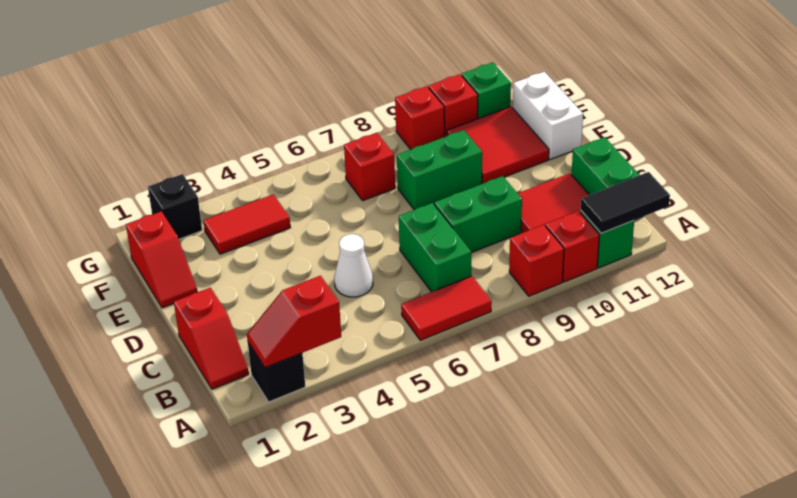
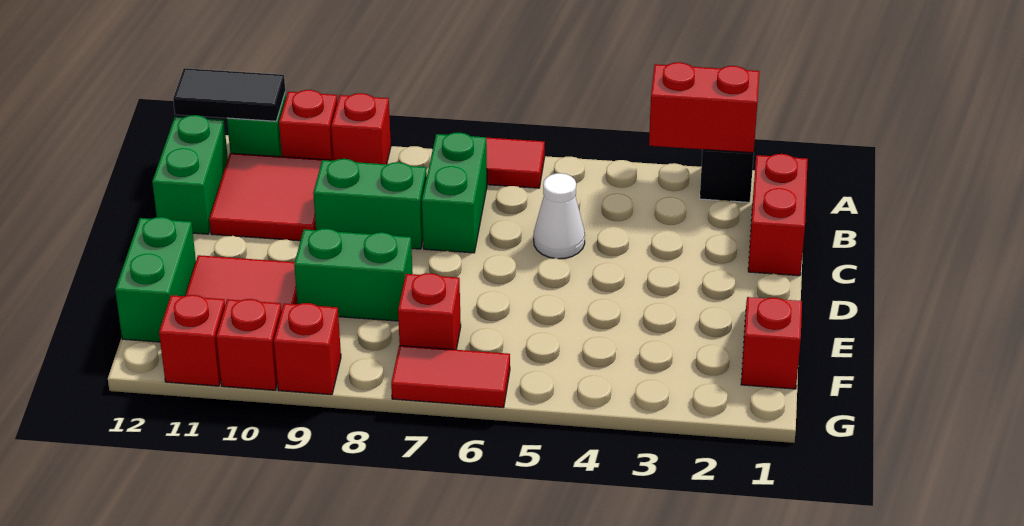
red slope A2:A3 level 2 top 3 -> red brick A2:A3 level 2
red slope B1:C1 level 1 top C -> red brick B1:C1 level 1
white brick E12:F12 level 1 -> green brick E12:F12 level 1
red tile F3:F4 level 1 -> red tile G6:G7 level 1
black brick G2 level 1 -> none
green brick G11 level 1 -> red brick G11 level 1

